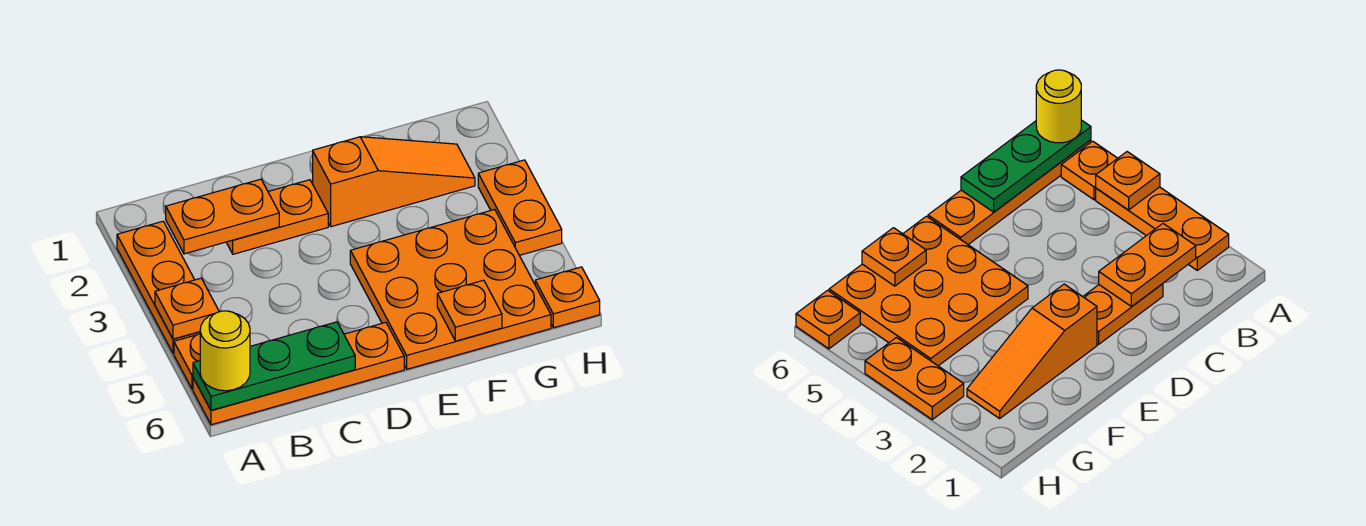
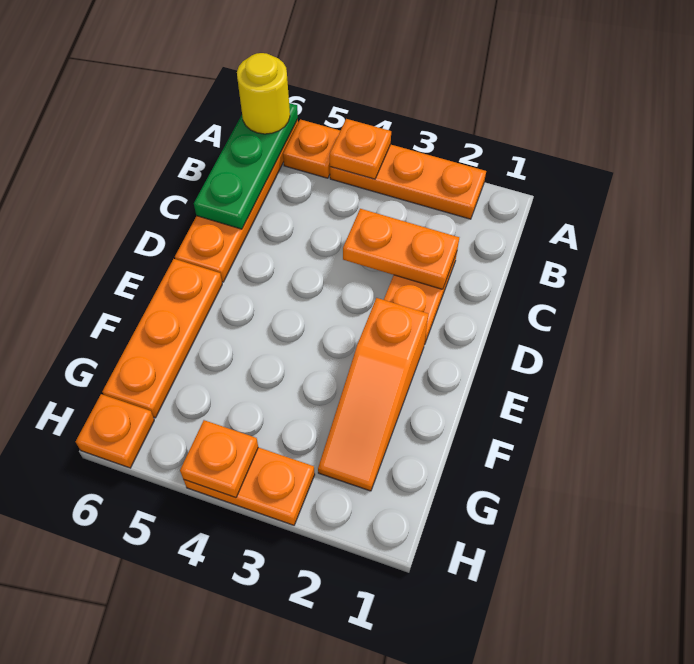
orange plate B2:C2 level 2 -> orange plate C2:C3 level 2
orange plate E4:G6 level 1 -> orange plate E6:G6 level 1
orange plate F6 level 2 -> orange plate H4 level 2

